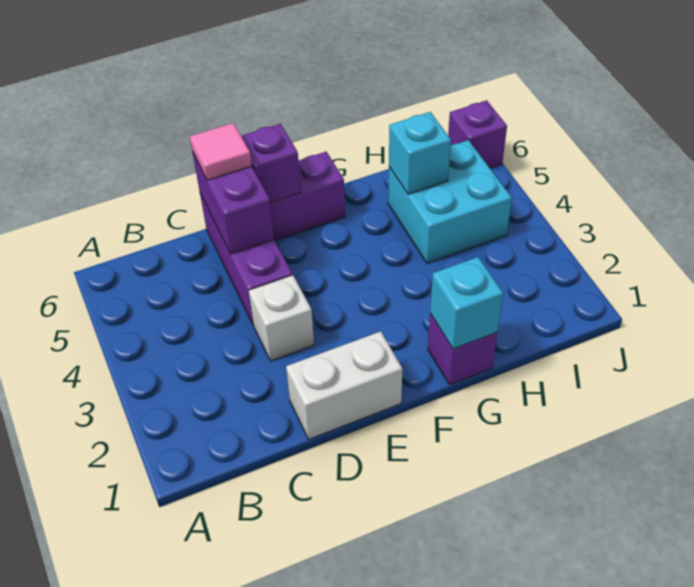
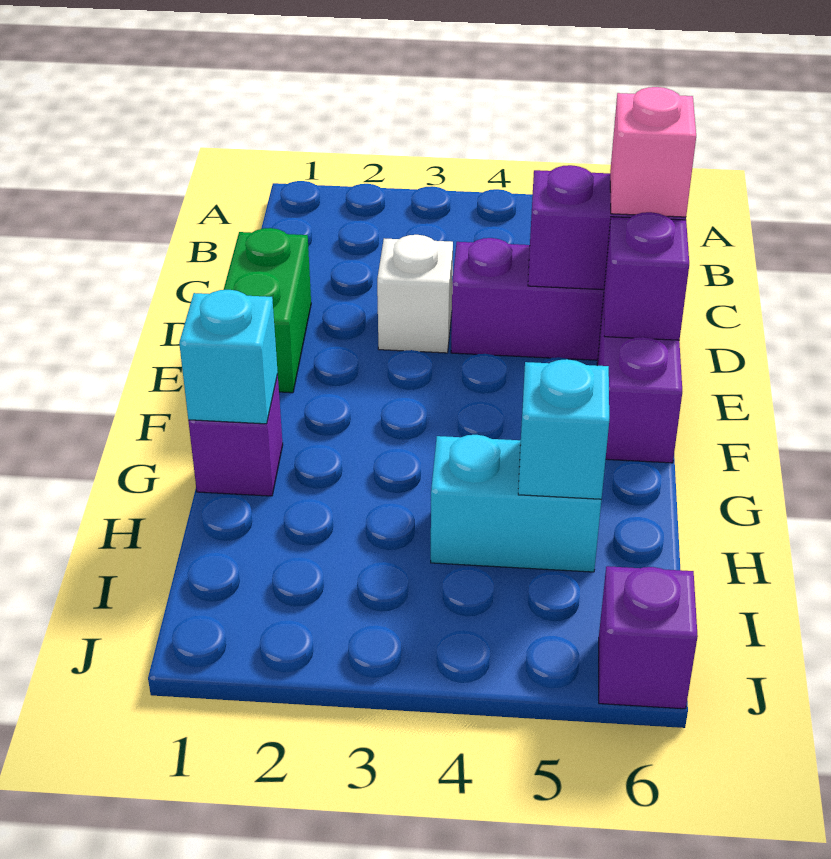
white brick D1:E1 level 1 -> green brick D1:E1 level 1
pink tile D6 level 3 -> pink brick D6 level 3
cyan brick H4:I5 level 1 -> cyan brick H4:H5 level 1

